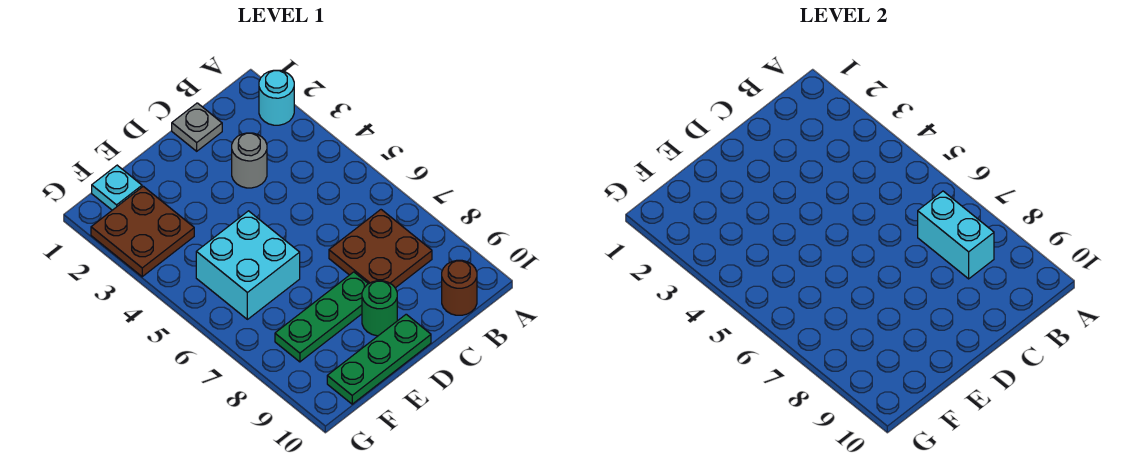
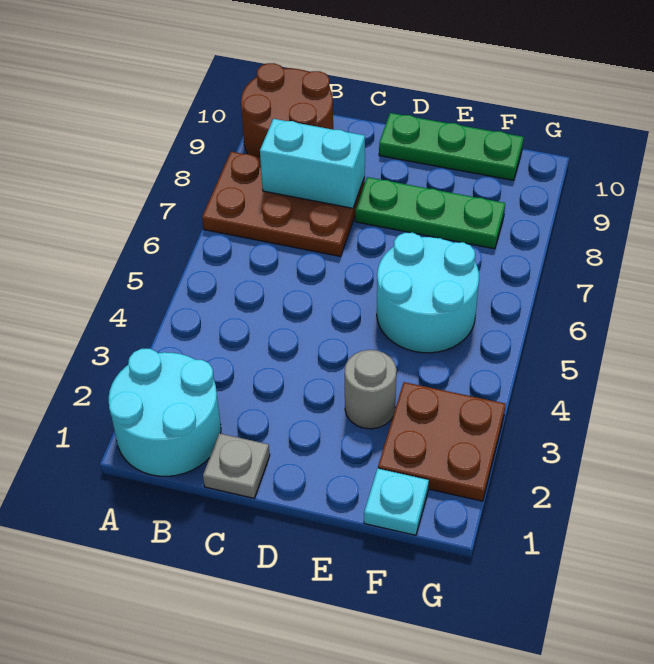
cyan round brick A2 level 1 -> cyan round brick A1:B2 level 1
brown plate B7:C8 level 1 -> brown plate A7:C8 level 1
cyan brick B7:B8 level 2 -> cyan brick B8:C8 level 2
brown round brick B10 level 1 -> brown round brick A9:B10 level 1
grey round brick C3 level 1 -> grey round brick E3 level 1
green round brick D9 level 1 -> none
cyan brick E5:F6 level 1 -> cyan round brick E5:F6 level 1

